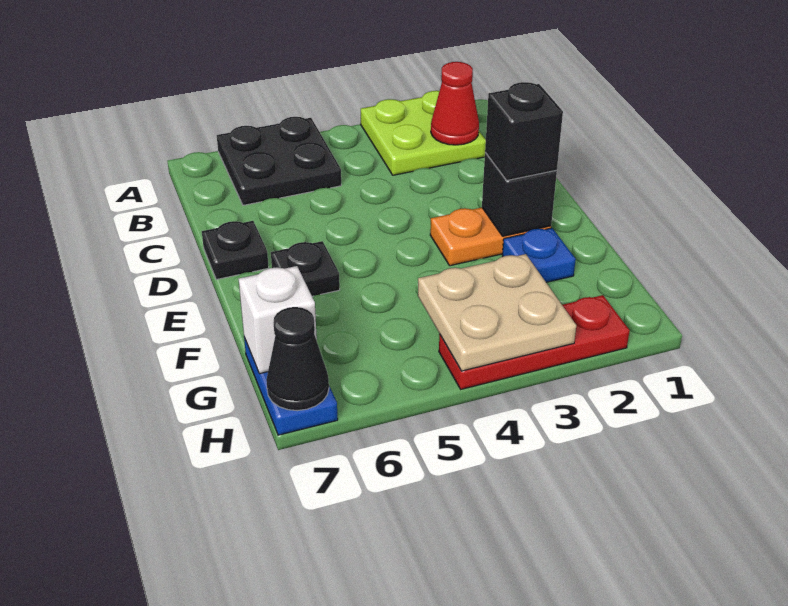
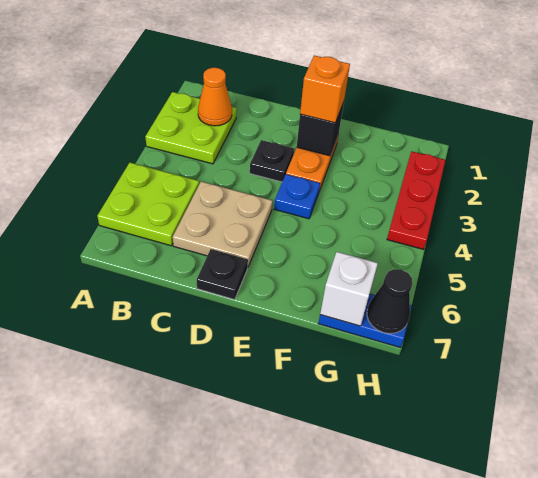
black plate A5:B6 level 1 -> lime plate A5:B6 level 1
red cone B2 level 2 -> orange cone B2 level 2
black brick E2 level 3 -> orange brick E2 level 3
black plate E6 level 1 -> black plate D3 level 1
blue plate F2 level 1 -> blue plate E4 level 1
tan plate G3:H4 level 2 -> tan plate C5:D6 level 1

